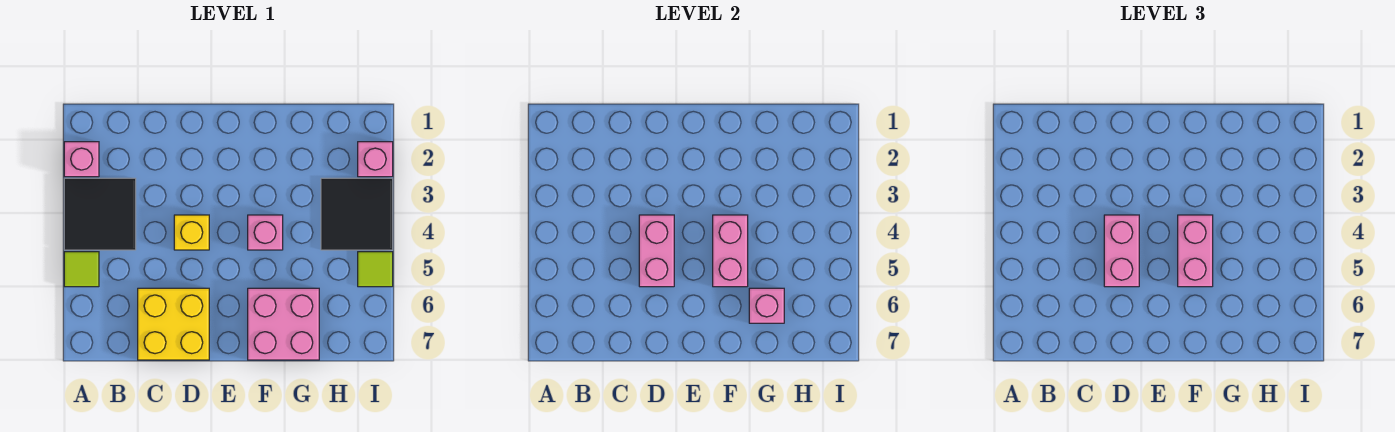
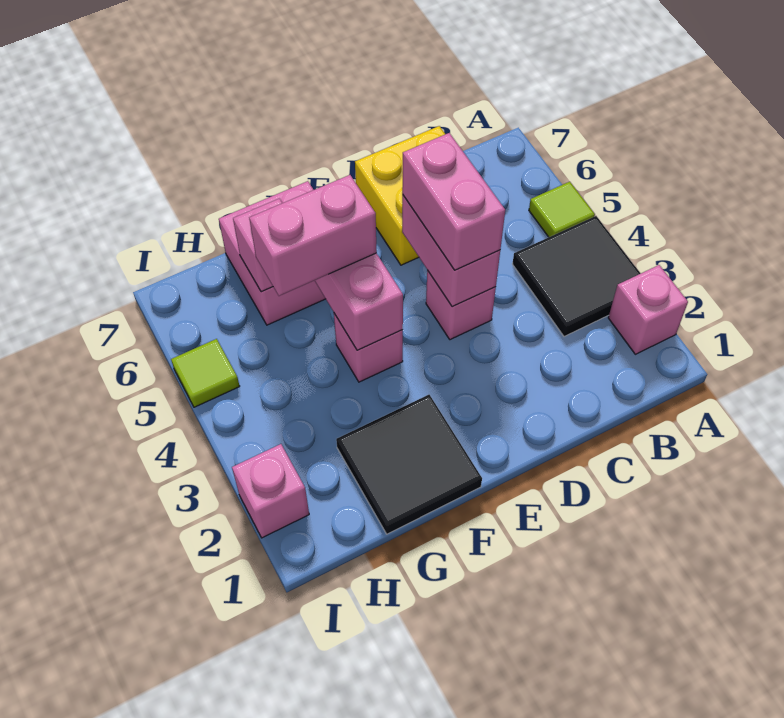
yellow brick D4 level 1 -> pink brick D4 level 1
pink brick F4:F5 level 3 -> pink brick F5:G5 level 3
black tile H3:I4 level 1 -> black tile F1:G2 level 1

